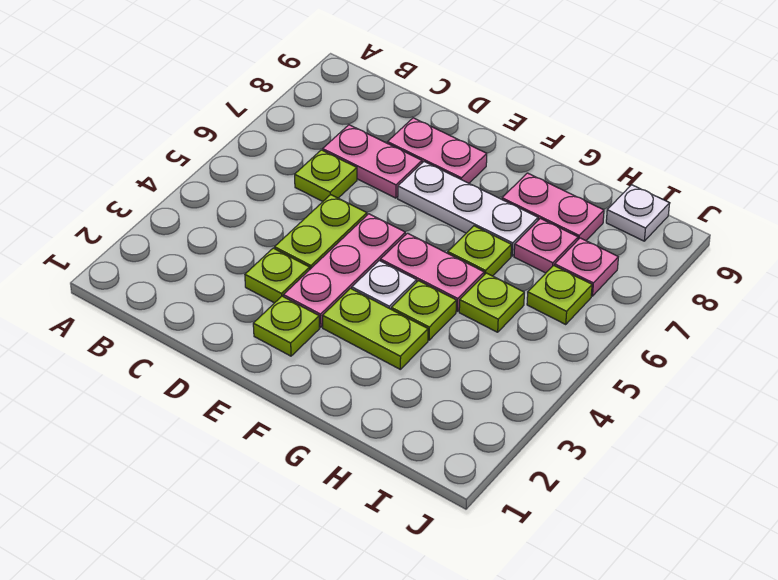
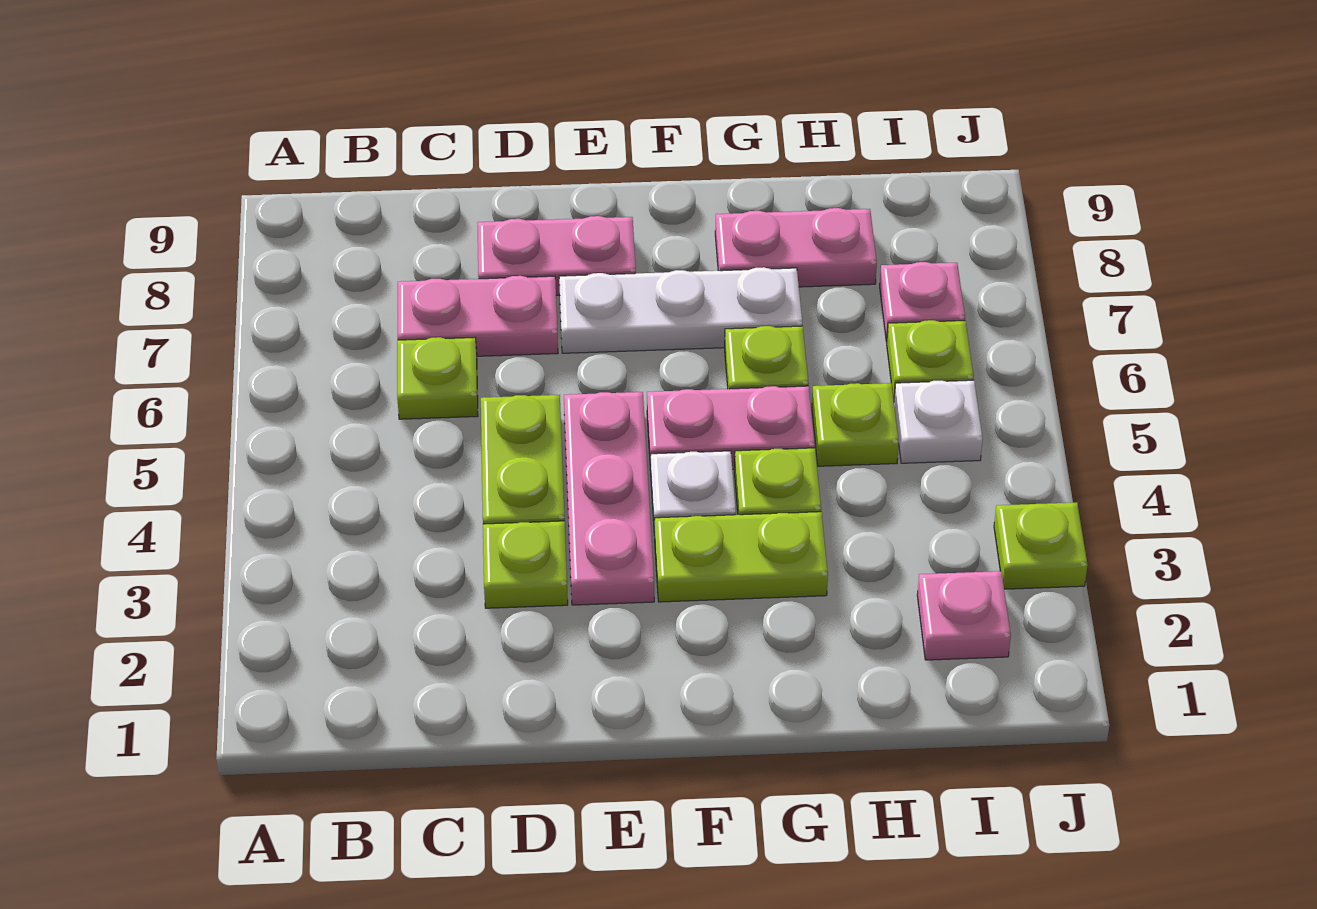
lime plate E2 level 1 -> lime plate J3 level 1
pink plate H7 level 1 -> pink plate I2 level 1
white plate I9 level 1 -> white plate I5 level 1

